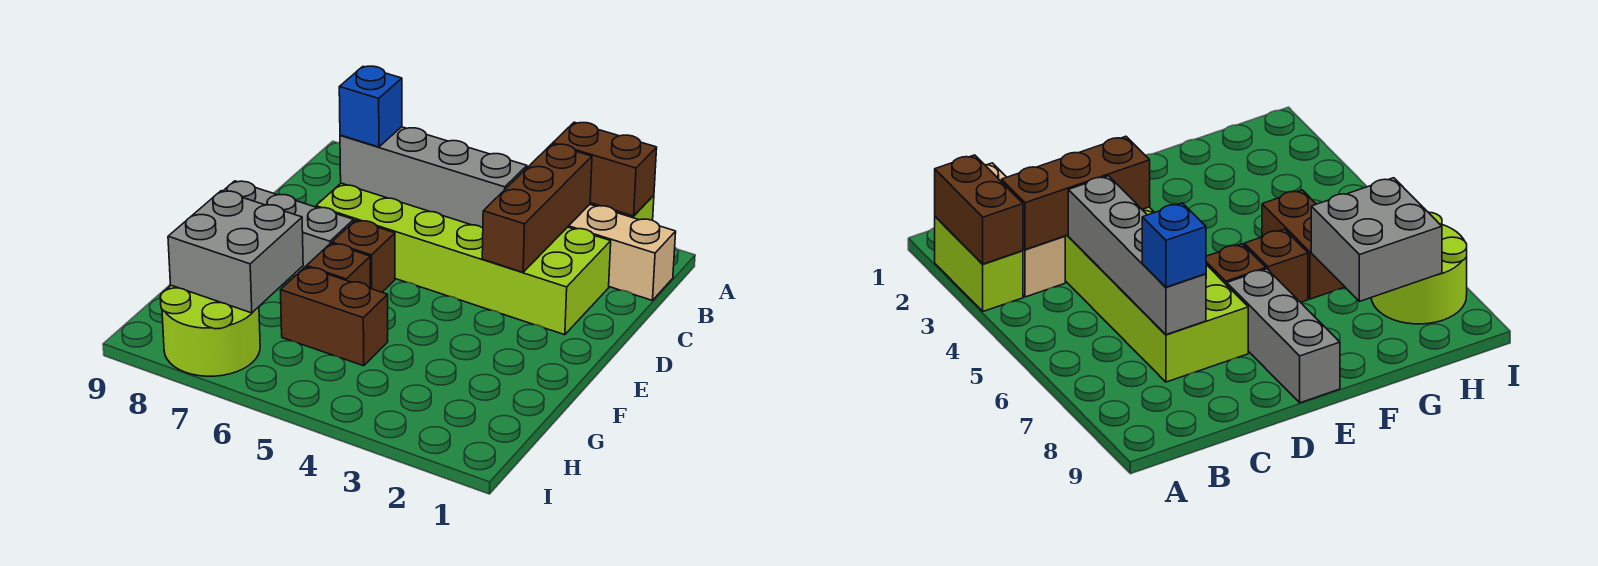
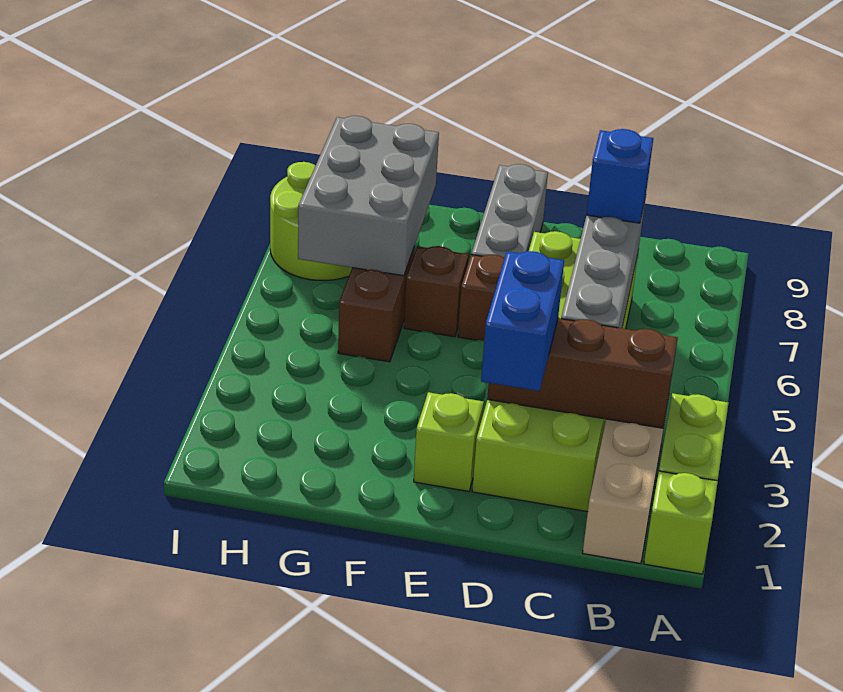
none -> lime brick A1 level 1
brown brick A2:A3 level 2 -> none
none -> blue brick D2:D3 level 3
none -> lime brick E2 level 1
grey brick G7:H8 level 2 -> grey brick G6:H8 level 2

